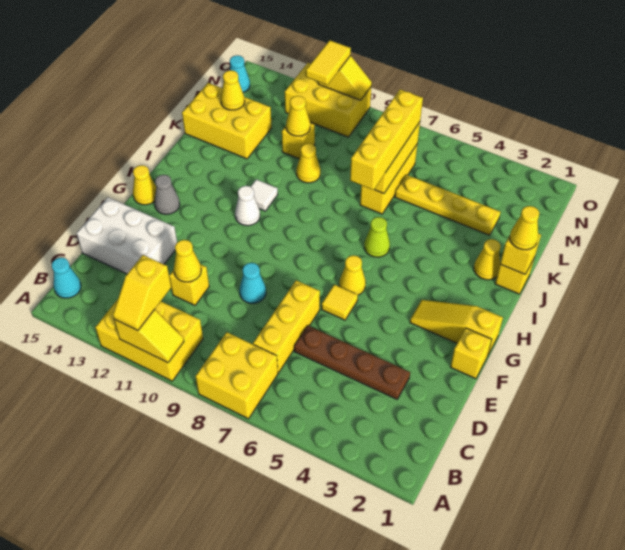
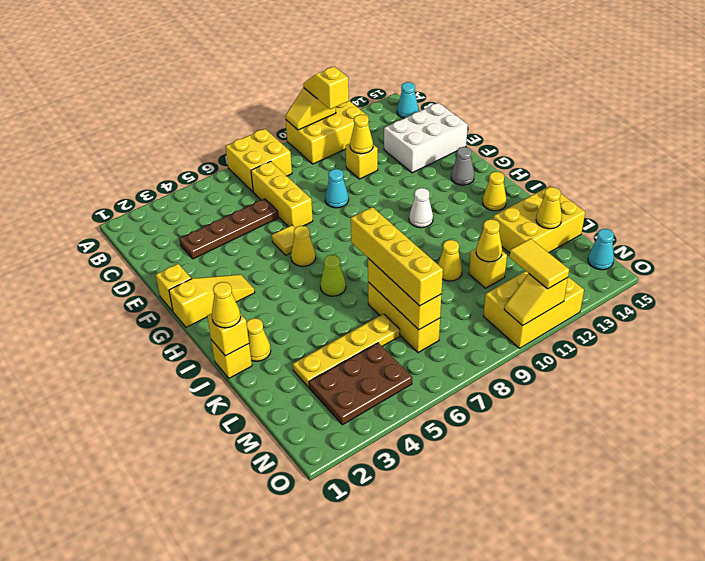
yellow cone G15 level 1 -> yellow cone I14 level 1
white tile I11 level 1 -> none
none -> brown plate M3:N5 level 1

